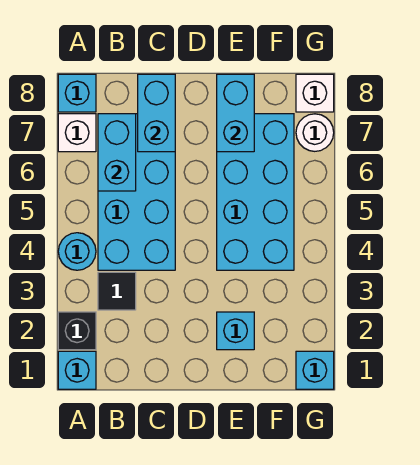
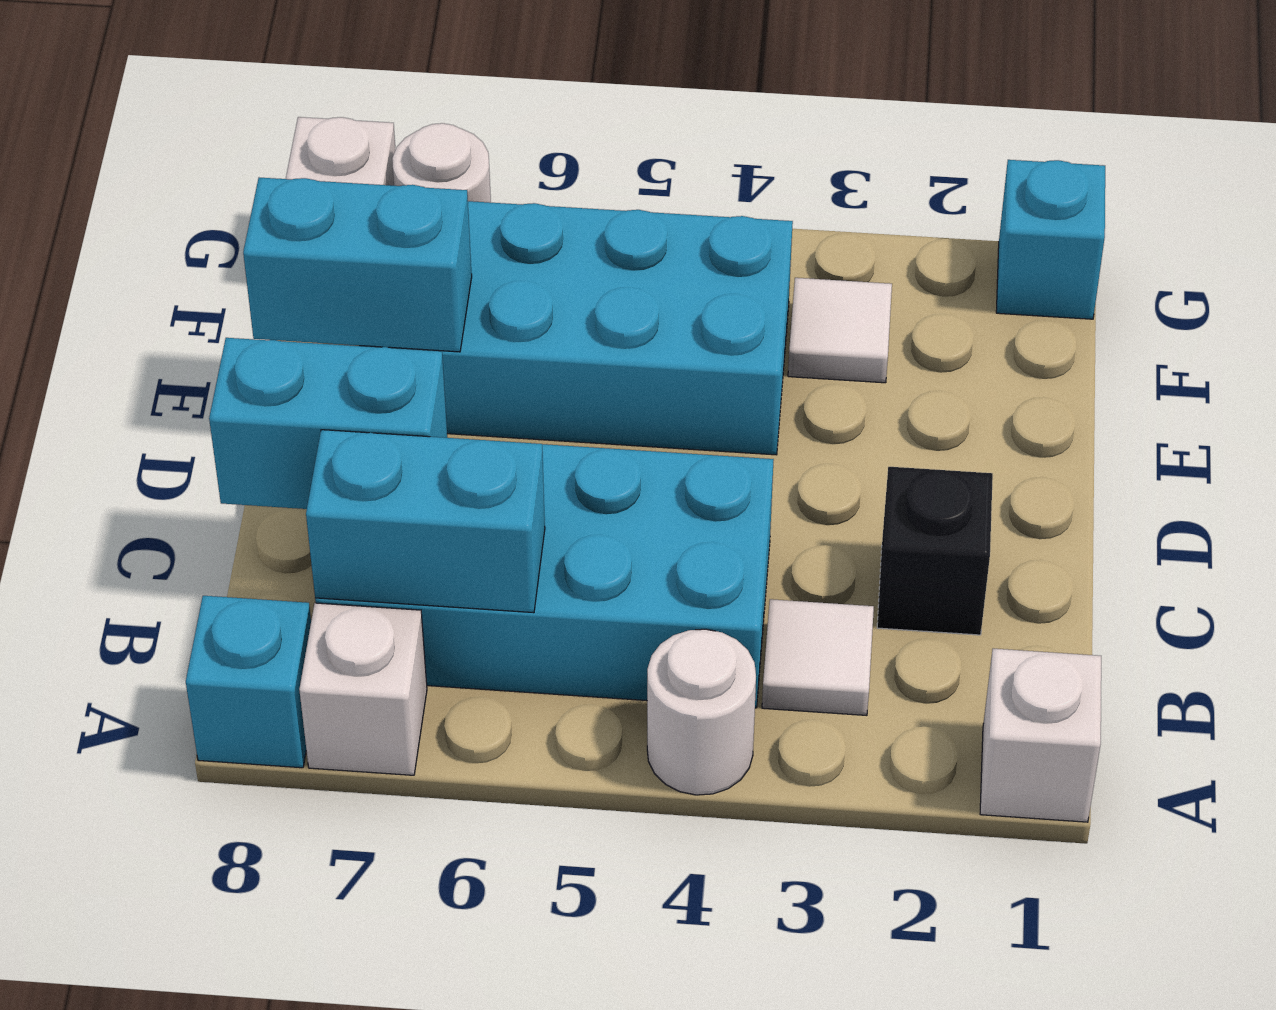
cyan brick A1 level 1 -> white brick A1 level 1
black brick A2 level 1 -> black brick C2 level 1
cyan round brick A4 level 1 -> white round brick A4 level 1
black tile B3 level 1 -> white tile B3 level 1
cyan brick E2 level 1 -> none
none -> white tile F3 level 1

